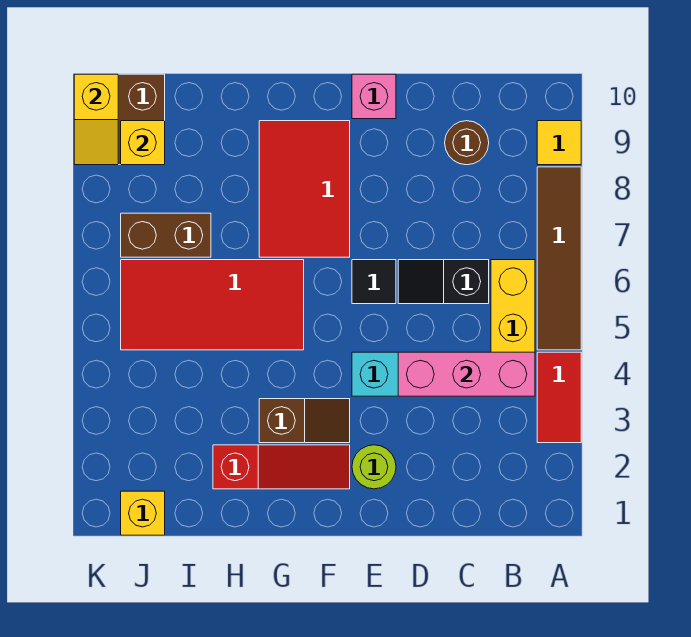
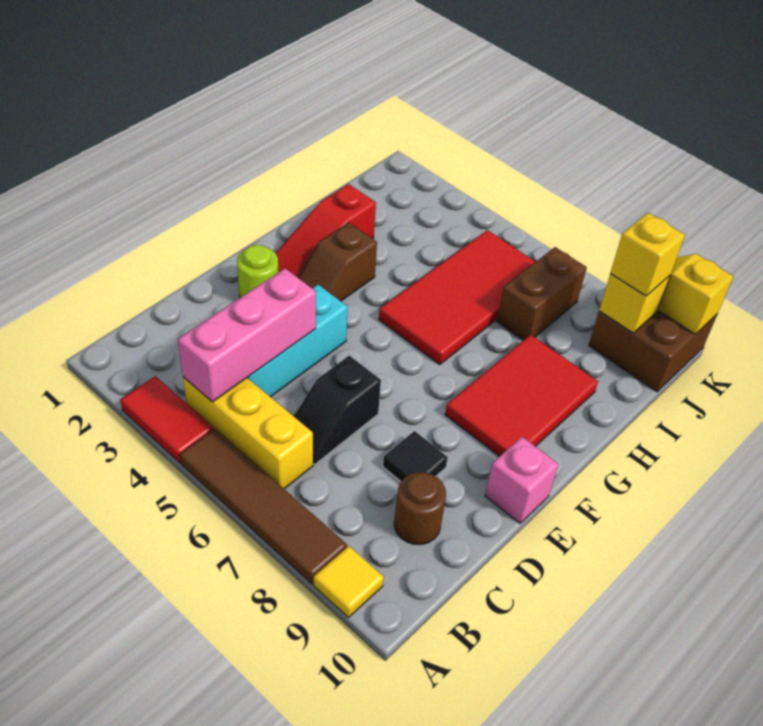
black slope C6:D6 level 1 top C -> black slope C6:D6 level 1 top D
black tile E6 level 1 -> black tile D8 level 1
red tile F7:G9 level 1 -> red tile F8:H9 level 1
yellow brick J1 level 1 -> yellow brick J9 level 3

